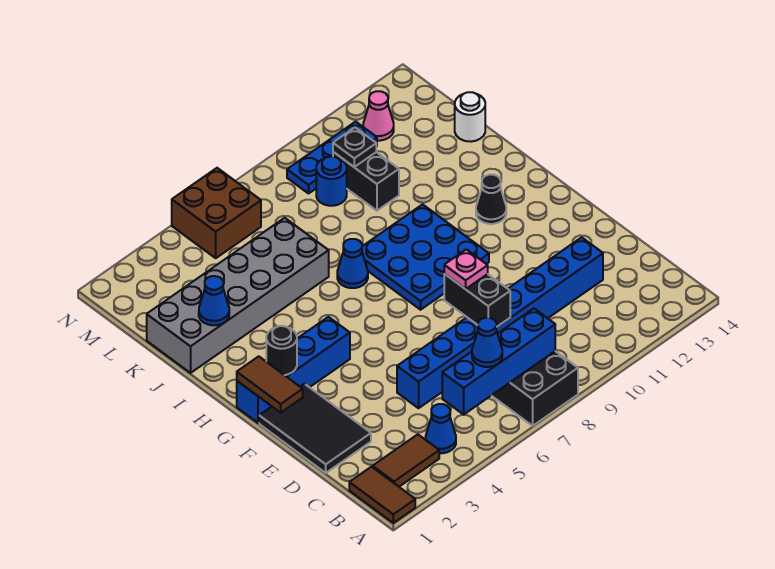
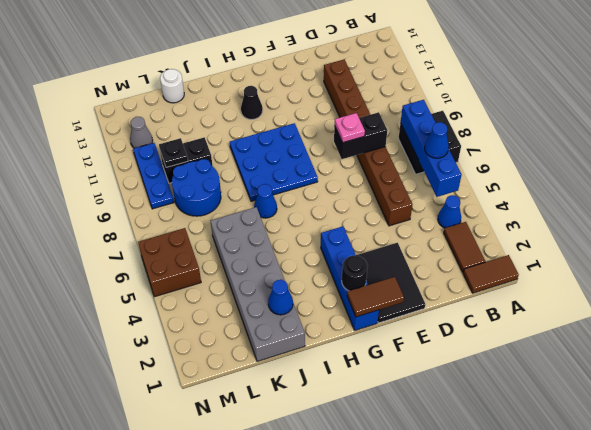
black tile D1:F2 level 1 -> black tile E1:F3 level 1
blue brick D5:D12 level 1 -> brown brick D5:D12 level 1
blue round brick L9 level 1 -> blue round brick K8:L9 level 1
pink cone M12 level 1 -> grey cone M12 level 1

